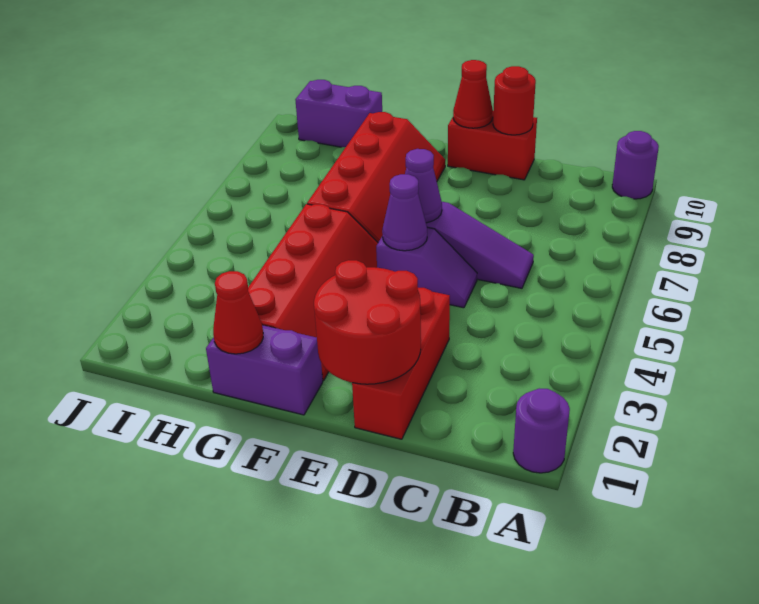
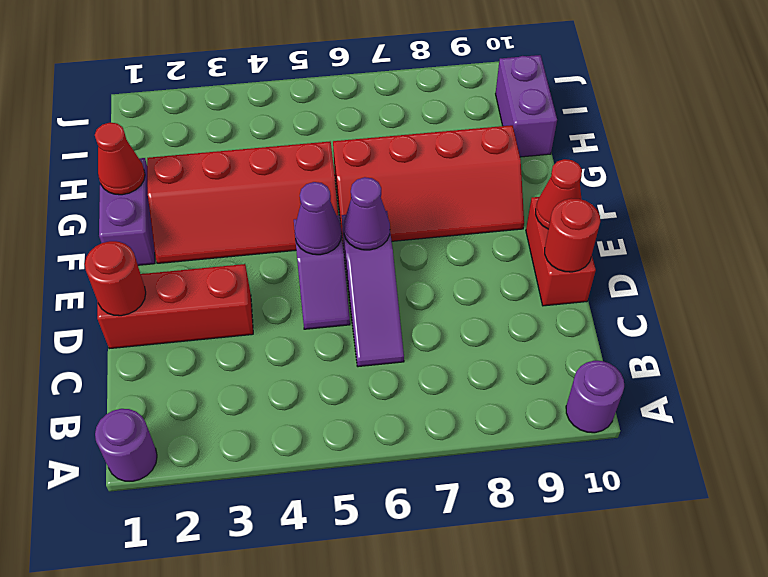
red round brick D1:E2 level 2 -> red round brick D1 level 2

